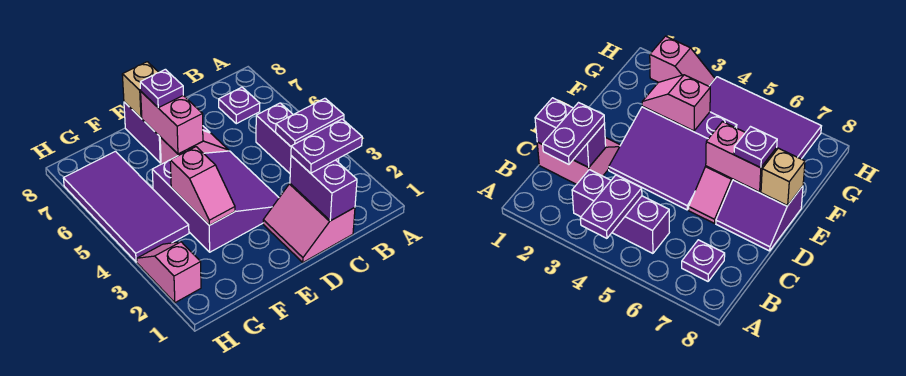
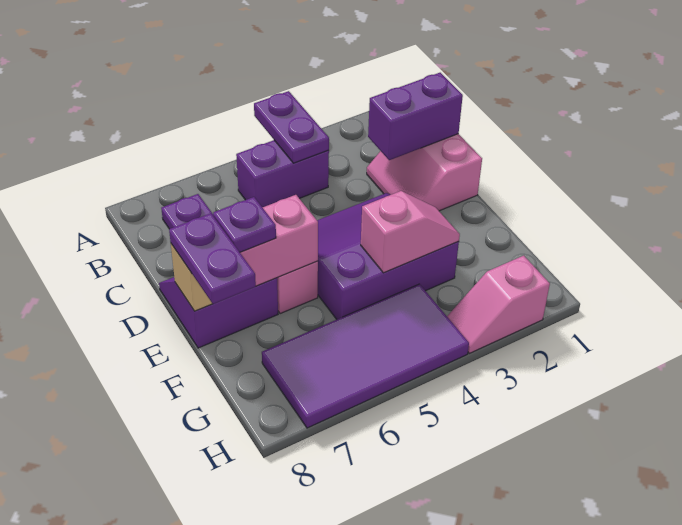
purple plate B2:C2 level 3 -> purple plate E8:F8 level 3
purple brick B3:B5 level 1 -> purple brick B4:B5 level 1
pink slope C1:D2 level 1 top C -> pink slope C1:D2 level 1 top 1

